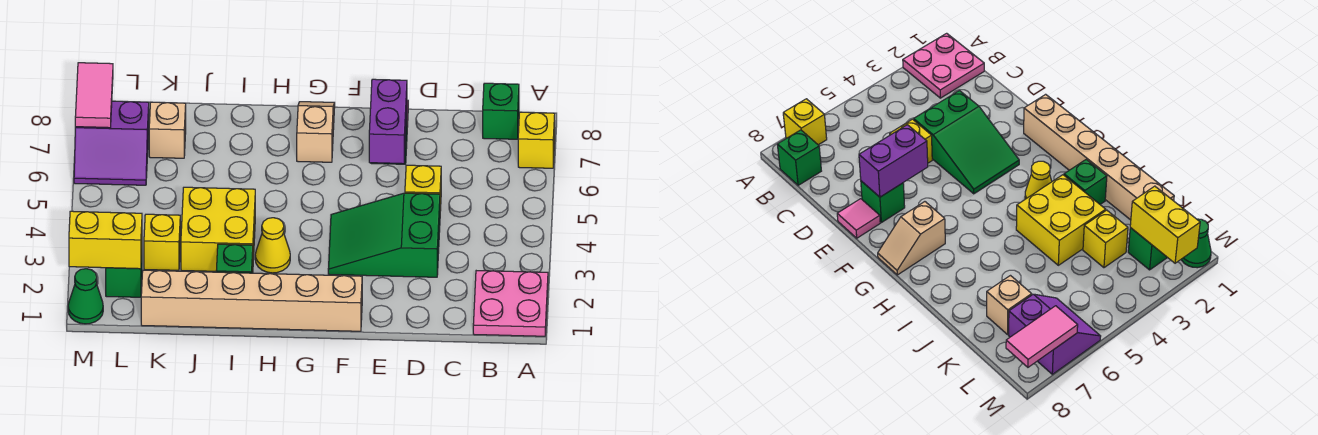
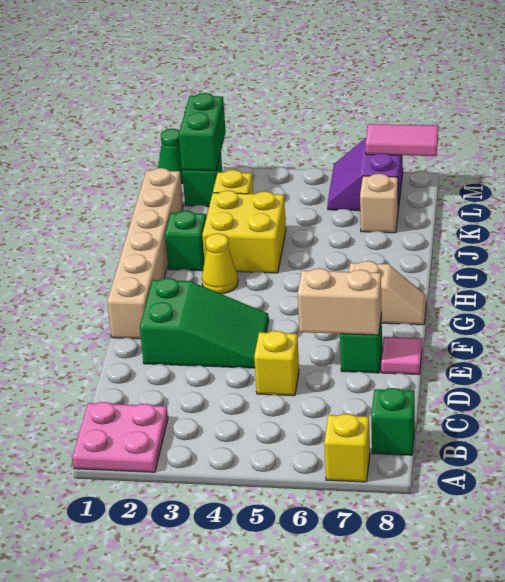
green slope D3:F4 level 1 top D -> green slope E2:F4 level 1 top 2
purple brick E6:E7 level 2 -> tan brick E6:E7 level 2
yellow brick L2:M2 level 2 -> green brick L2:M2 level 2

